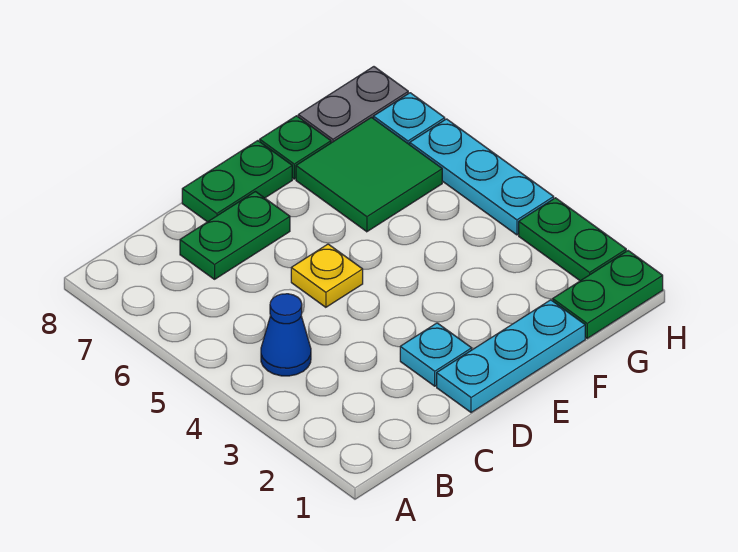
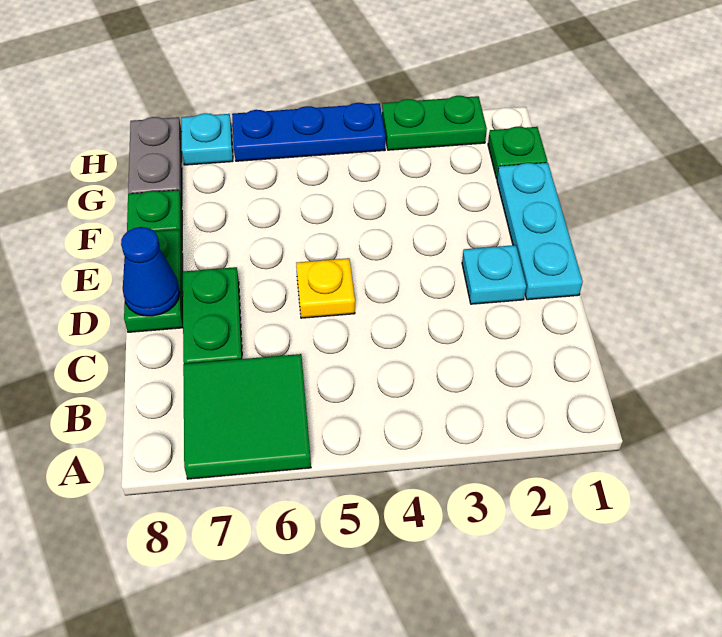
blue cone B4 level 1 -> blue cone D8 level 2
green tile F6:G7 level 1 -> green tile A6:B7 level 1
green plate G1:H1 level 1 -> green plate G1 level 1
cyan plate H4:H6 level 1 -> blue plate H4:H6 level 1

